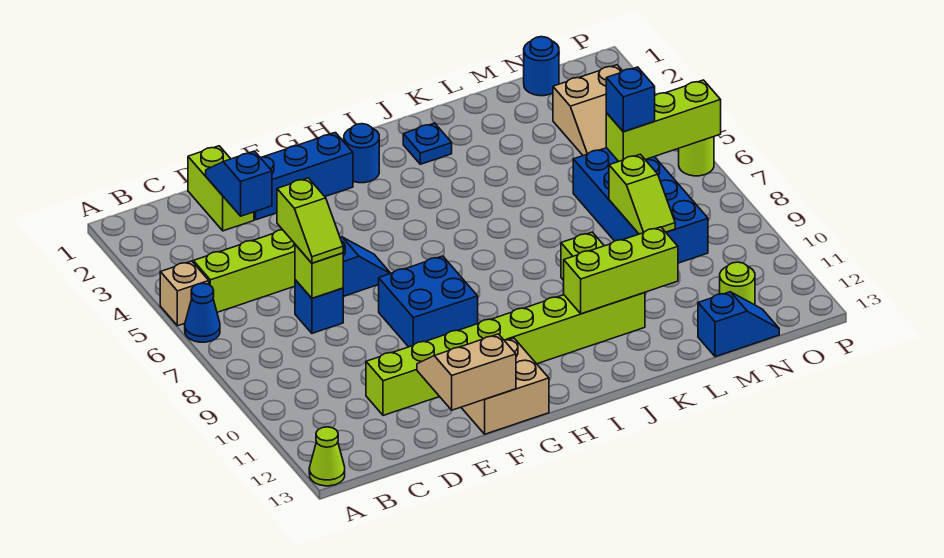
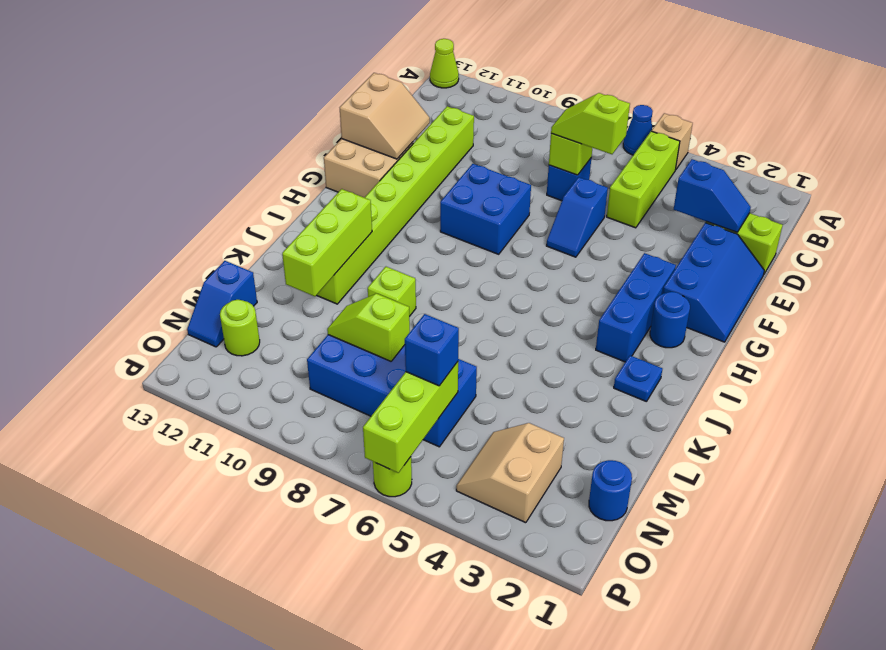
none -> blue brick G3:I3 level 1

